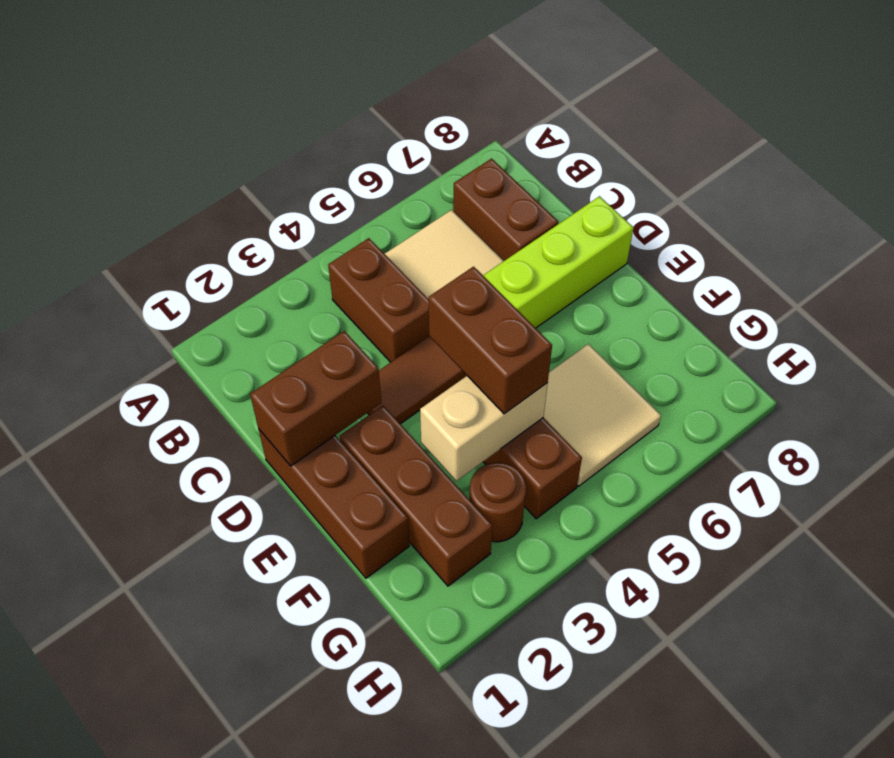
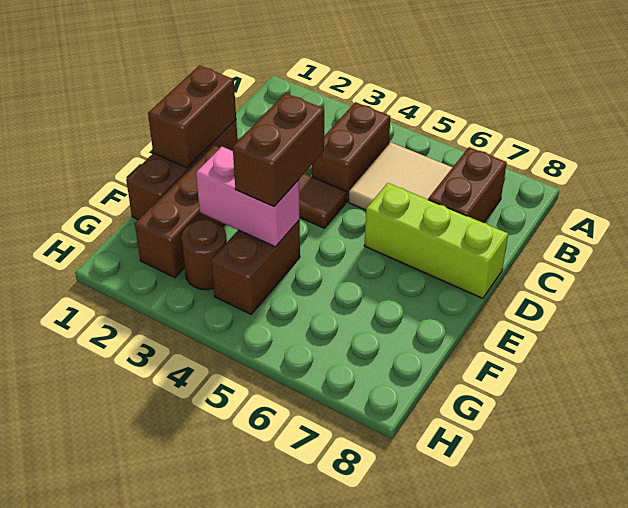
brown brick D1:D2 level 2 -> brown brick D1:E1 level 2
tan brick F3:F4 level 2 -> pink brick F3:F4 level 2
tan tile F5:G6 level 1 -> none

